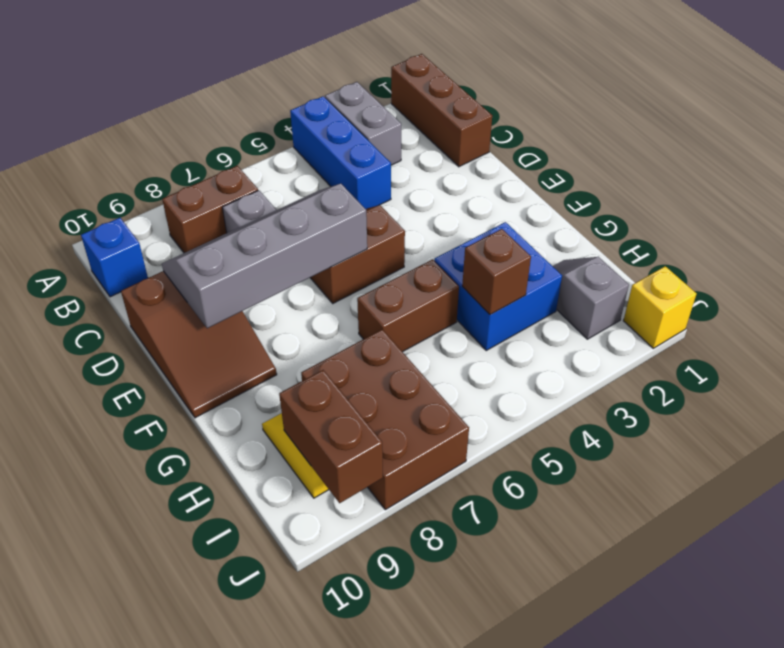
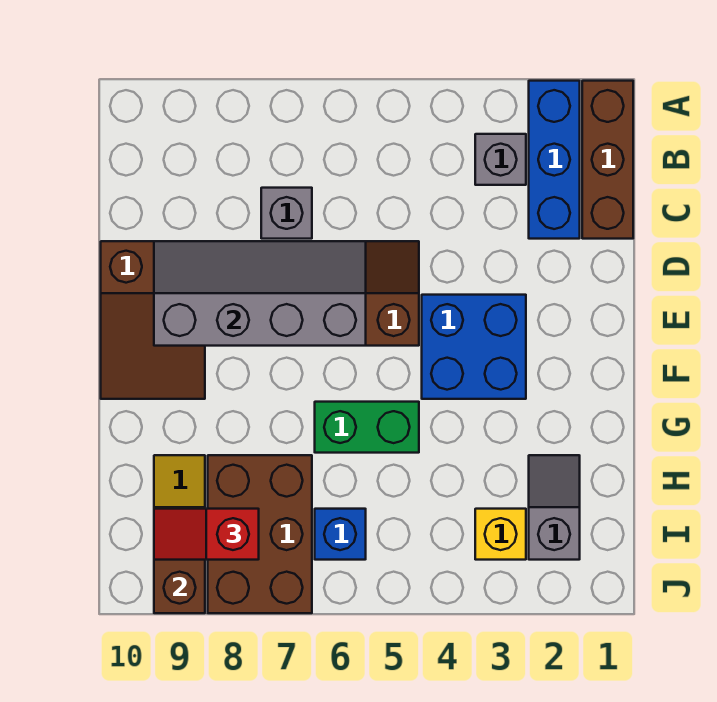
grey brick A3:B3 level 1 -> grey brick B3 level 1
blue brick A4:C4 level 1 -> blue brick A2:C2 level 1
brown brick B7:B8 level 1 -> none
blue brick B10 level 1 -> blue brick I6 level 1
blue brick G3:H4 level 1 -> blue brick E3:F4 level 1
brown brick G5:G6 level 1 -> green brick G5:G6 level 1
brown brick H4 level 2 -> none
none -> red slope I8:I9 level 3 top 8
yellow brick J1 level 1 -> yellow brick I3 level 1

